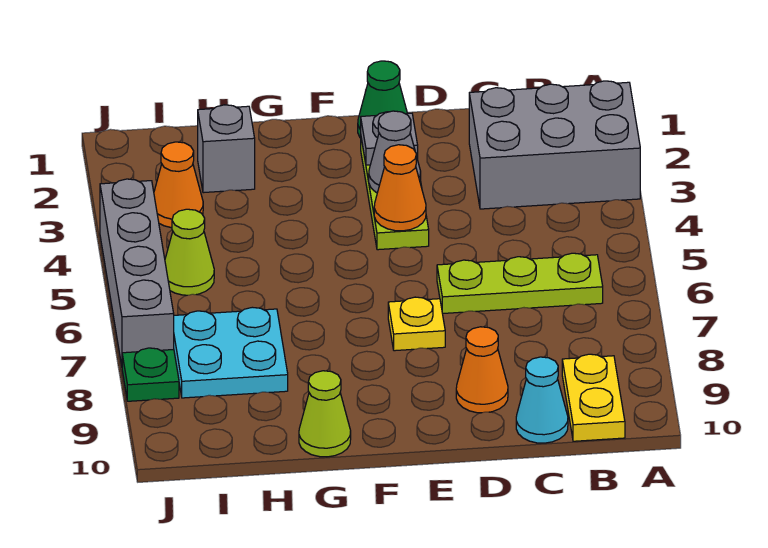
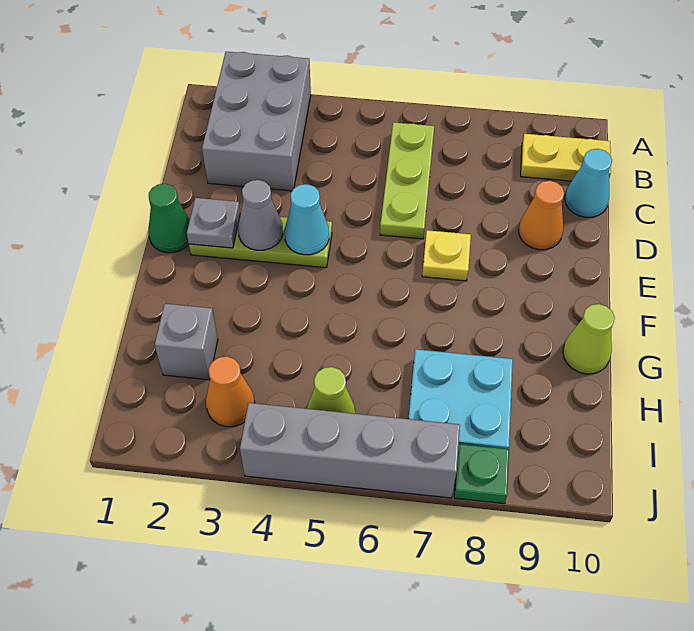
orange cone E4 level 2 -> cyan cone E4 level 2

